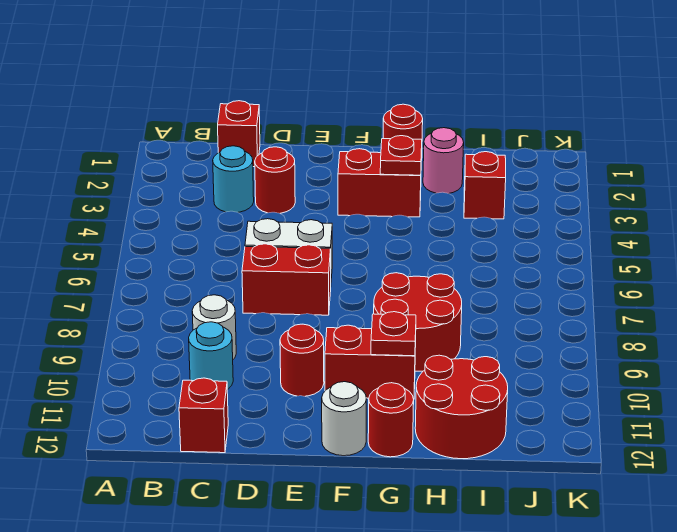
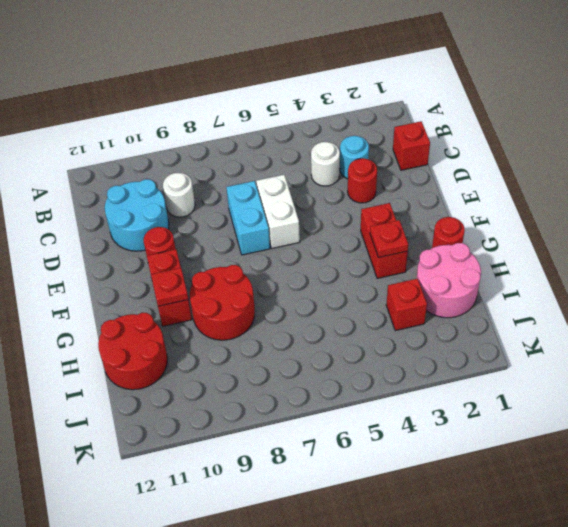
cyan round brick C10 level 1 -> cyan round brick C10:D11 level 1
red brick C12 level 1 -> none
red brick D7:E7 level 1 -> cyan brick D7:E7 level 1
white round brick F12 level 1 -> white round brick C4 level 1
red round brick G12 level 1 -> none
pink round brick H2 level 1 -> pink round brick H1:I2 level 1

